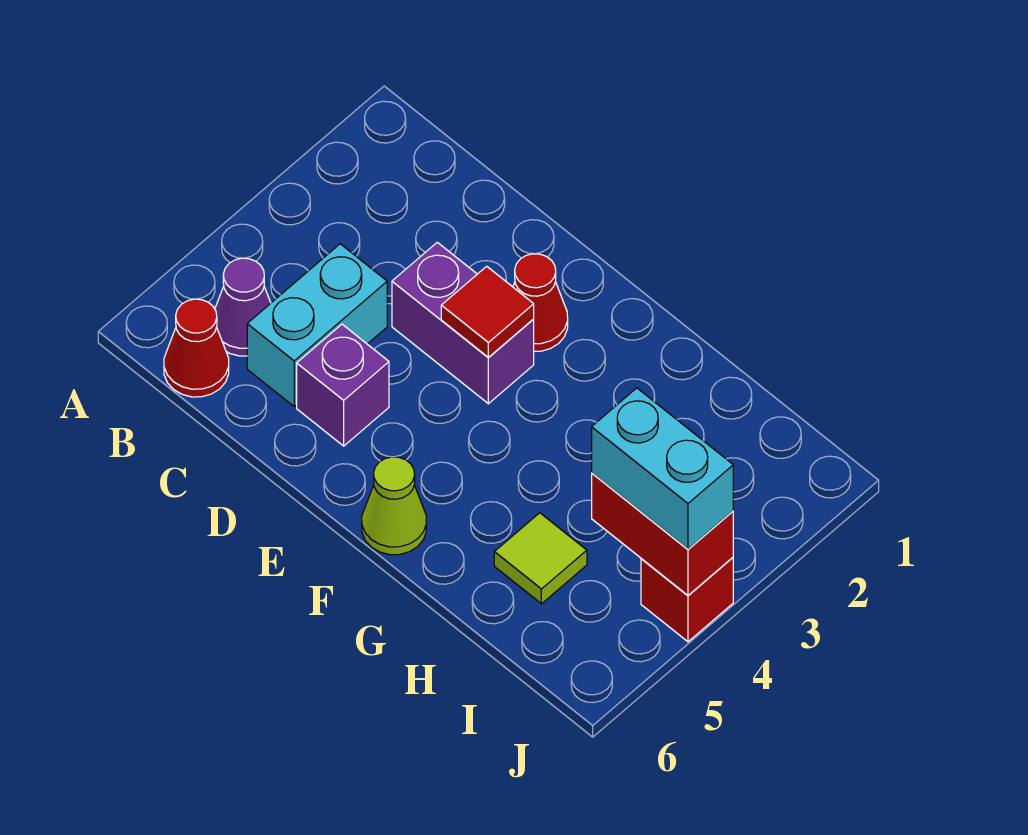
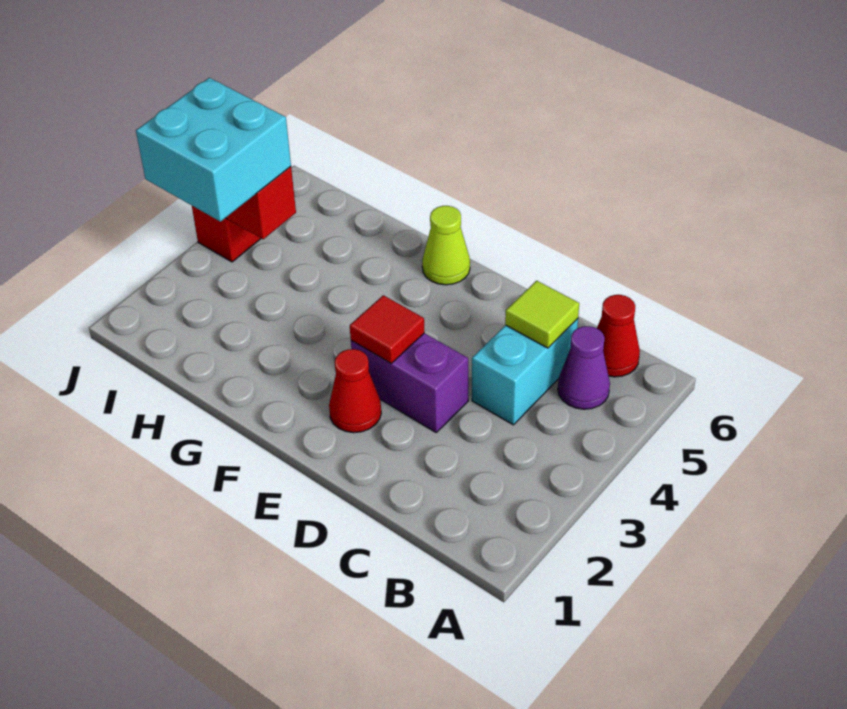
purple brick D5 level 1 -> none
lime tile H5 level 1 -> lime tile C5 level 2
cyan brick I4:J4 level 3 -> cyan brick I3:J4 level 3

